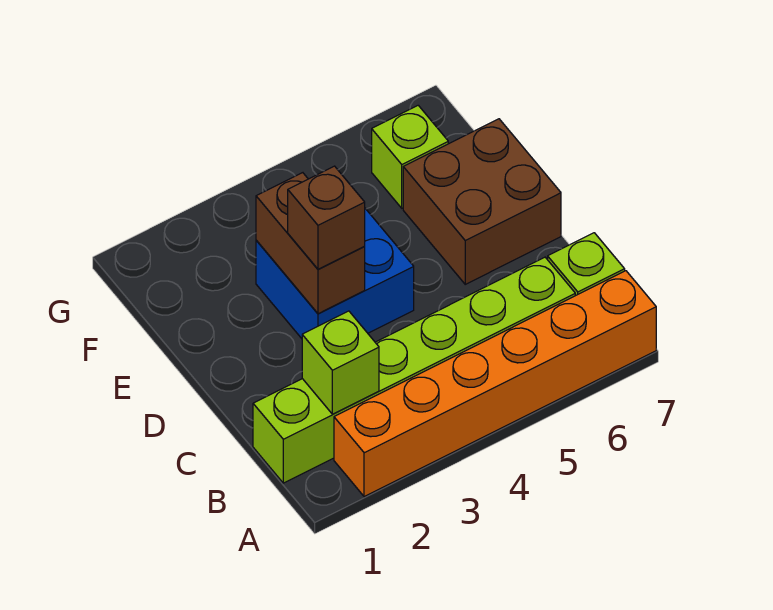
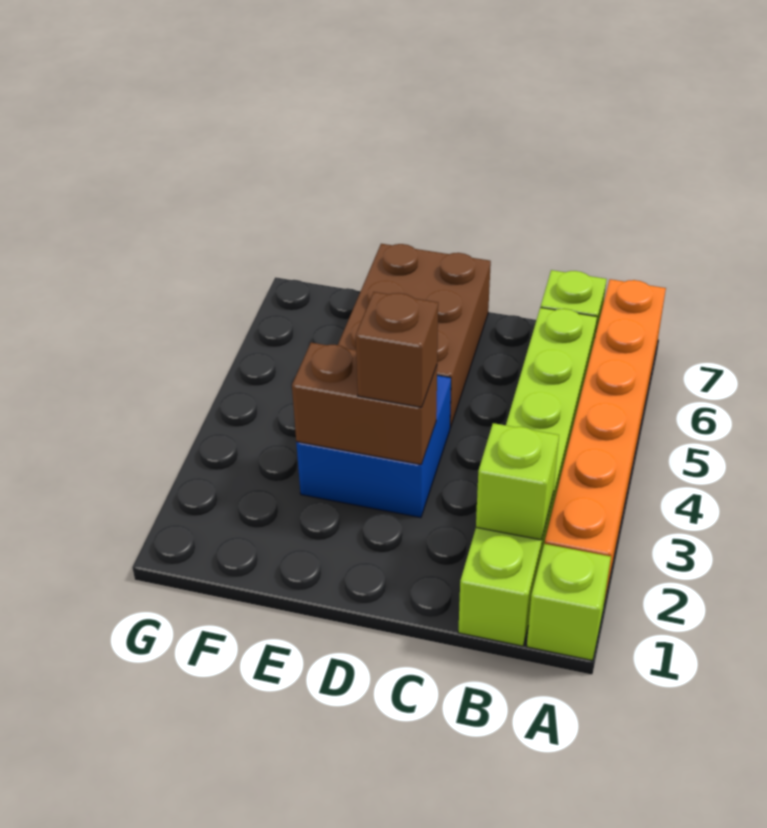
brown brick D6:E7 level 1 -> brown brick D5:E7 level 1
lime brick F6 level 1 -> lime brick A1 level 1

